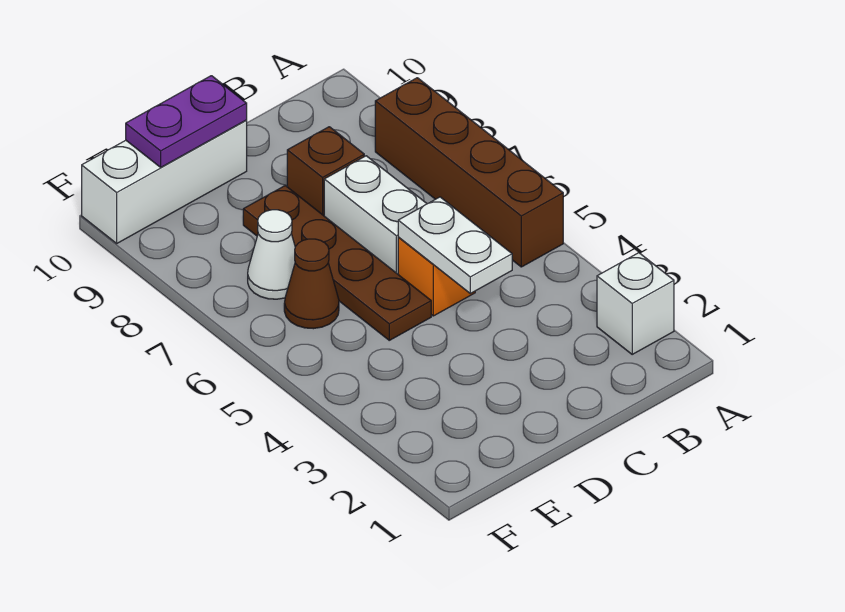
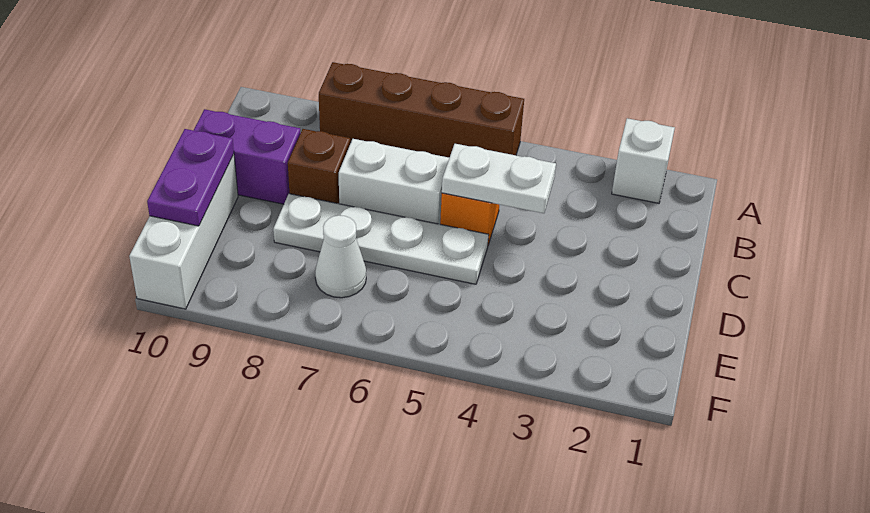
none -> purple brick C9:C10 level 1
brown plate D5:D8 level 1 -> white plate D5:D8 level 1
brown cone E6 level 1 -> none

